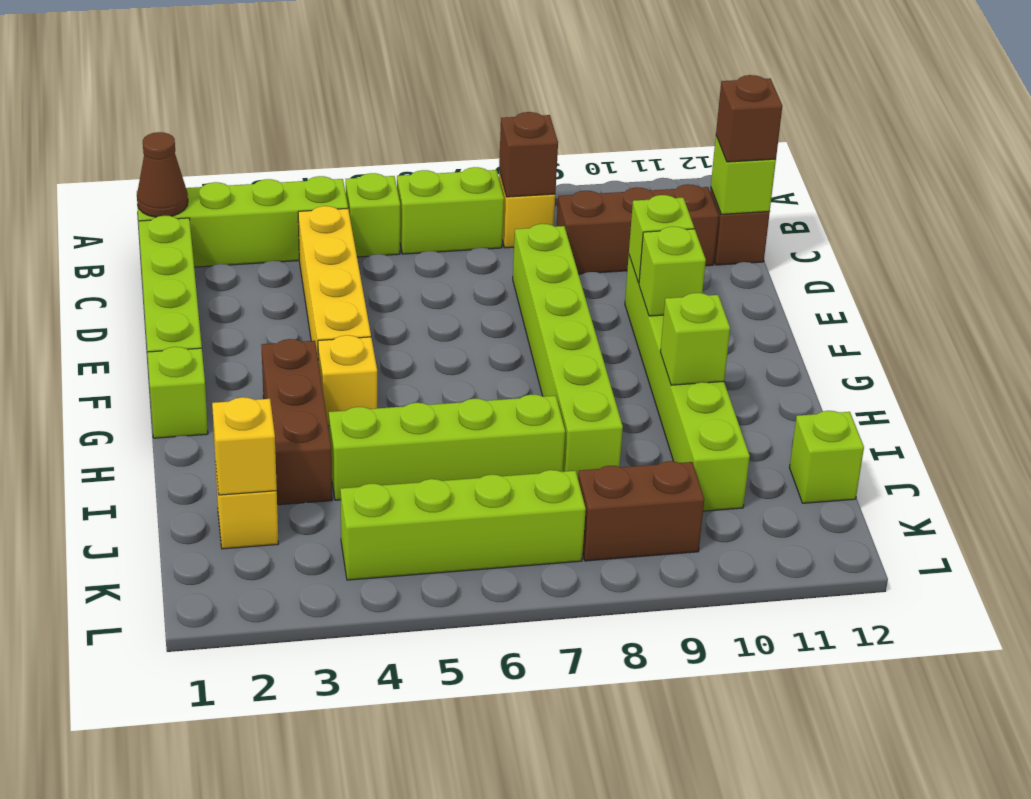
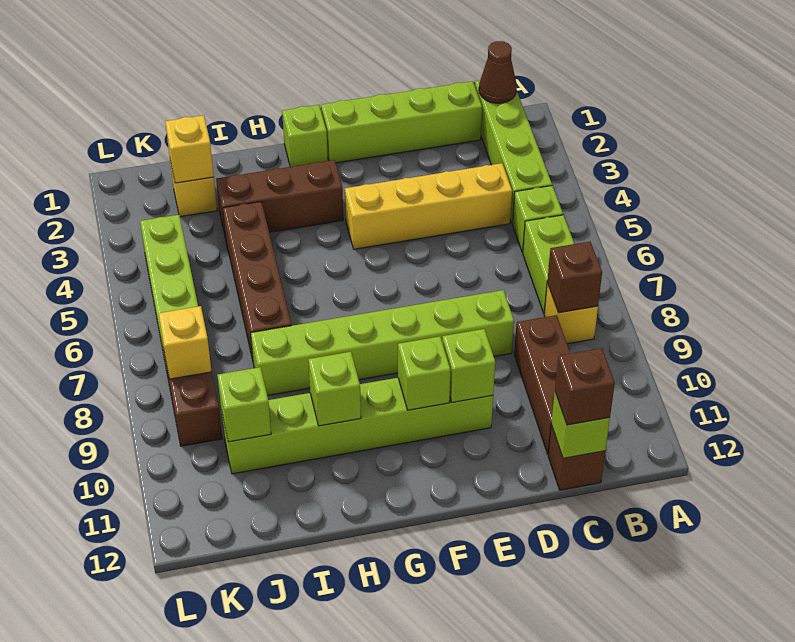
yellow brick G4 level 1 -> yellow brick K8 level 2
lime brick I4:I7 level 1 -> brown brick I4:I7 level 1
lime brick J12 level 1 -> lime brick J10 level 2

